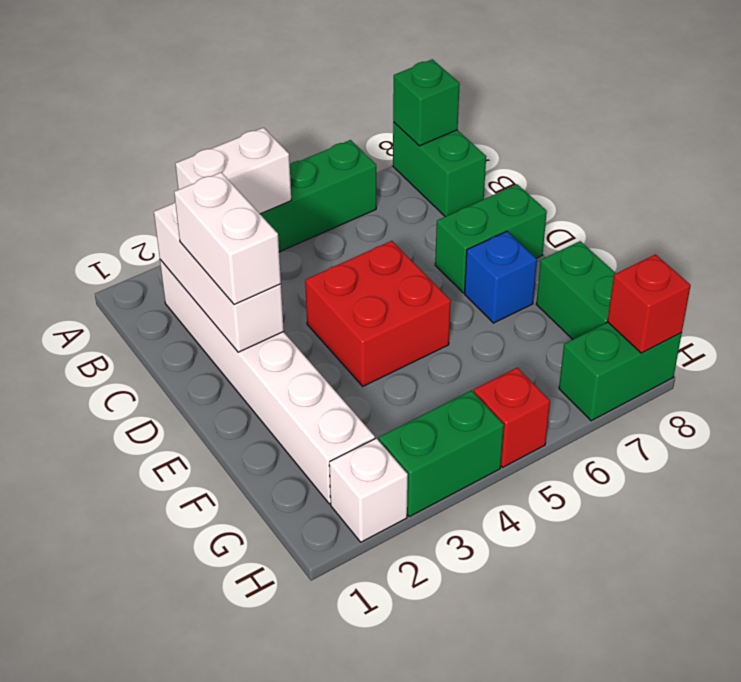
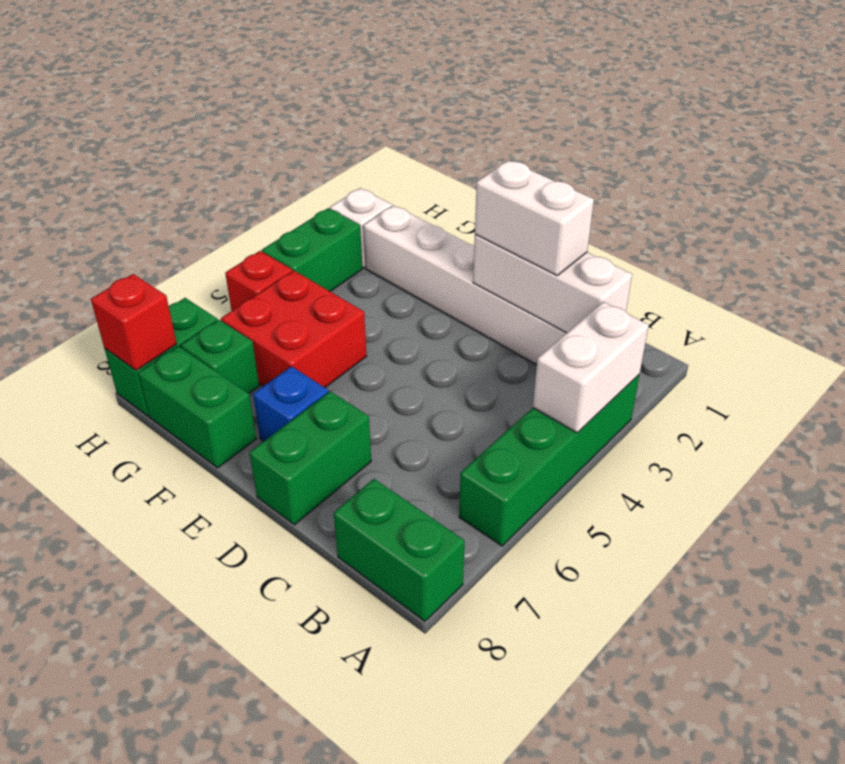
green brick A8 level 2 -> green brick G7 level 1
red brick D4:E5 level 1 -> red brick F5:G6 level 1

